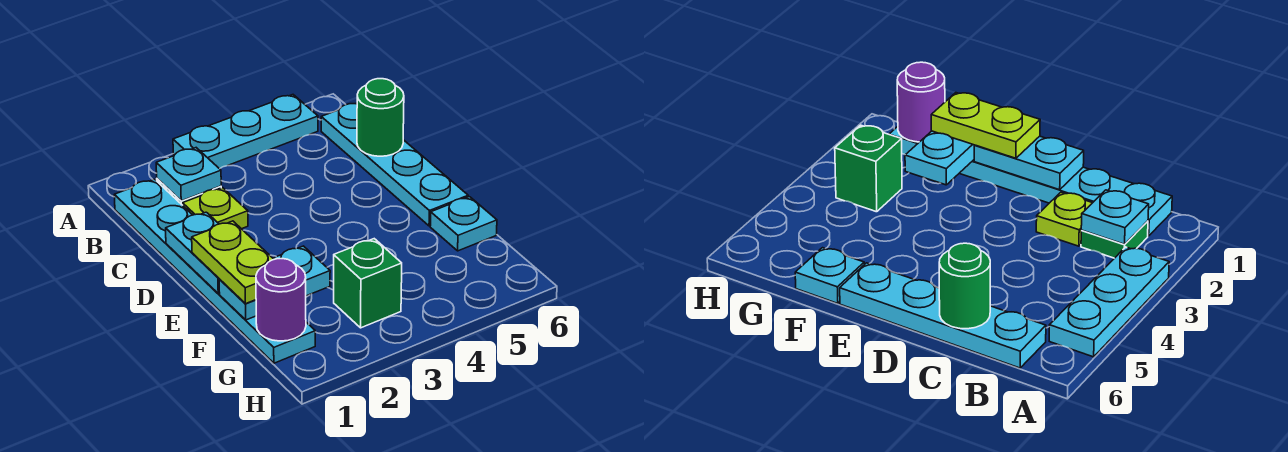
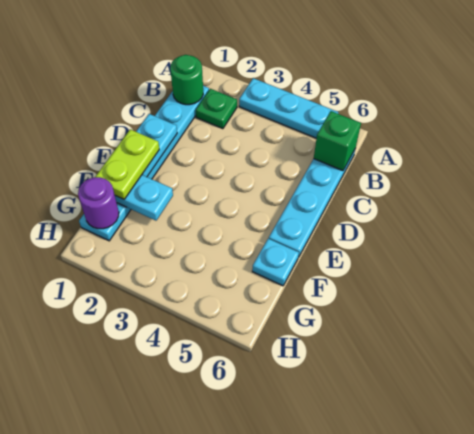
cyan plate B2 level 2 -> none
lime plate C2 level 1 -> none
green round brick C6 level 2 -> green round brick B1 level 2
green brick G3 level 1 -> green brick B6 level 2

